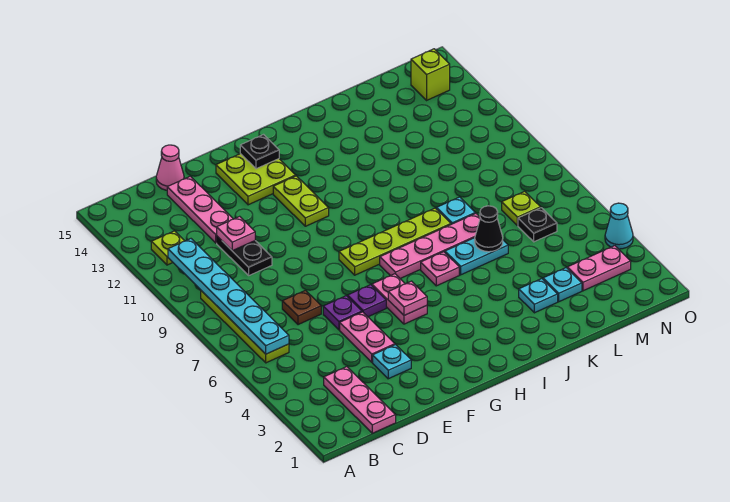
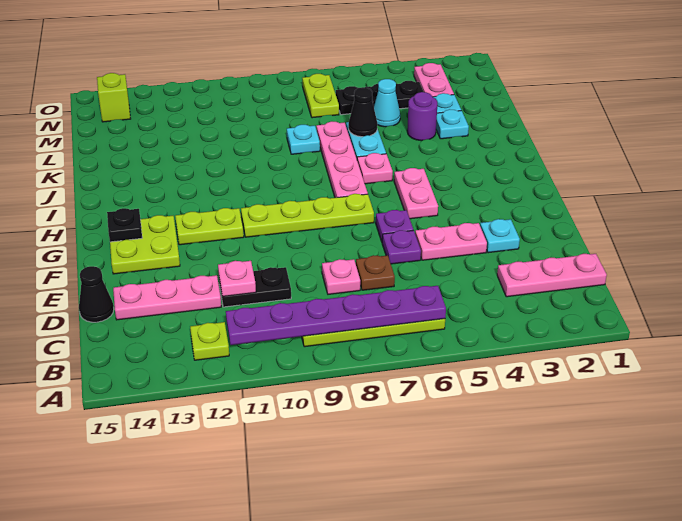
cyan plate B6:B11 level 2 -> purple plate B6:B11 level 2
pink cone D15 level 1 -> black cone D15 level 1
pink plate G5:G6 level 1 -> pink plate G5:H5 level 1
pink plate G5 level 2 -> pink plate D8 level 1
lime plate G8:J8 level 1 -> lime plate G7:G10 level 1
none -> purple round brick K4 level 1
black plate M6 level 1 -> black plate M4:M6 level 1
lime plate M7 level 1 -> lime plate M7:N7 level 1
cyan cone O4 level 1 -> cyan cone L5 level 1

